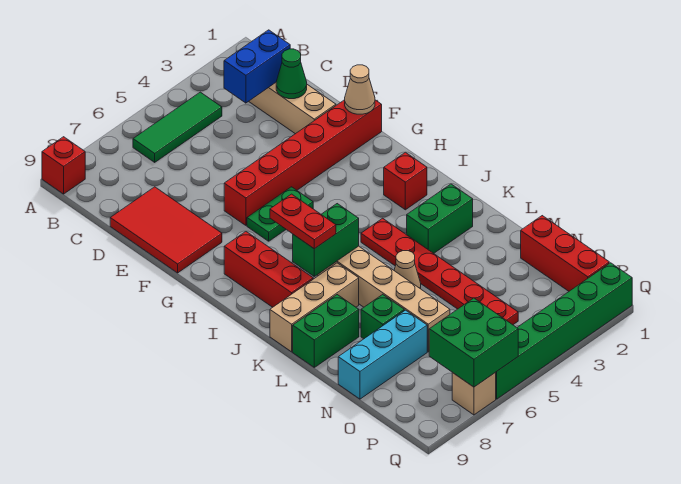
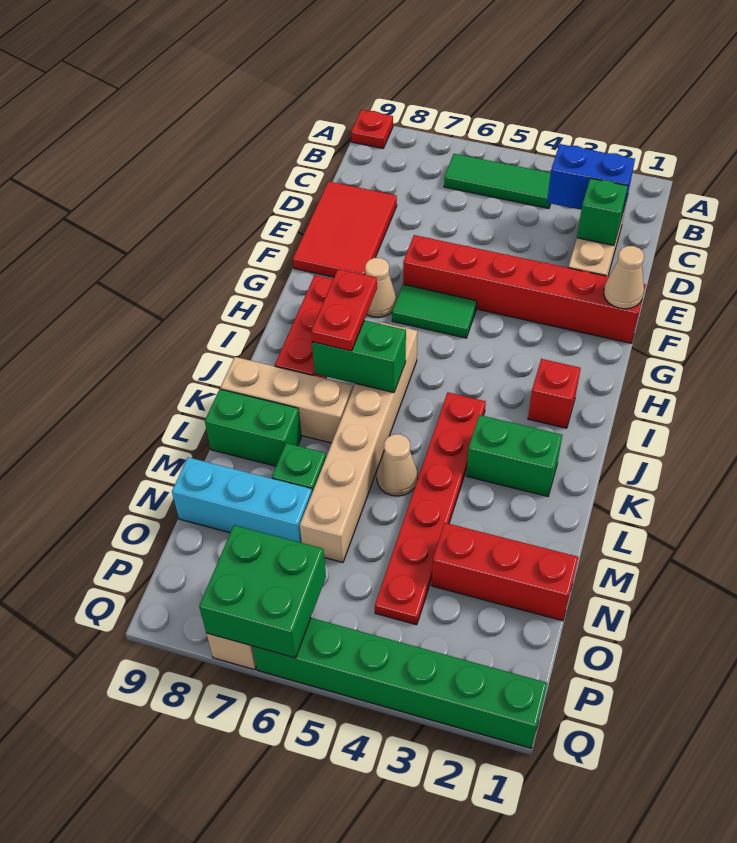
red brick A9 level 1 -> red plate A9 level 1
green cone D2 level 2 -> green brick D2 level 2
green plate G5:G6 level 1 -> green tile G5:G6 level 1
none -> tan cone G7 level 1
red brick N1:P1 level 1 -> red brick N1:N3 level 1

